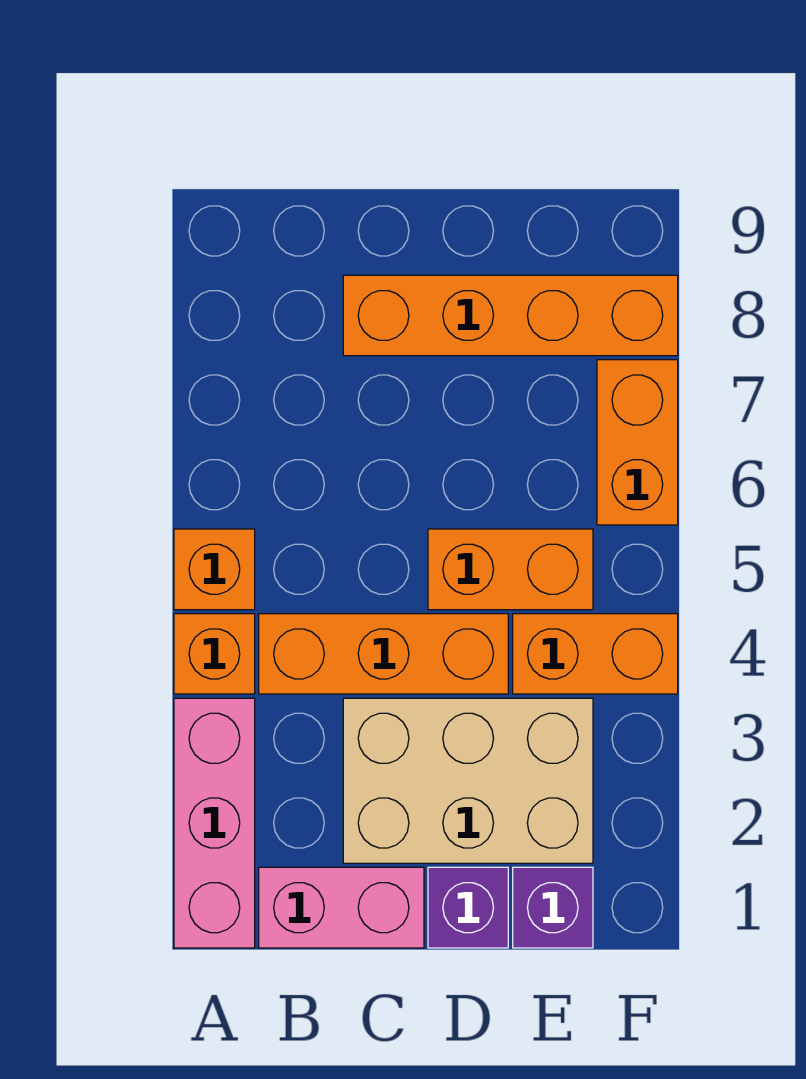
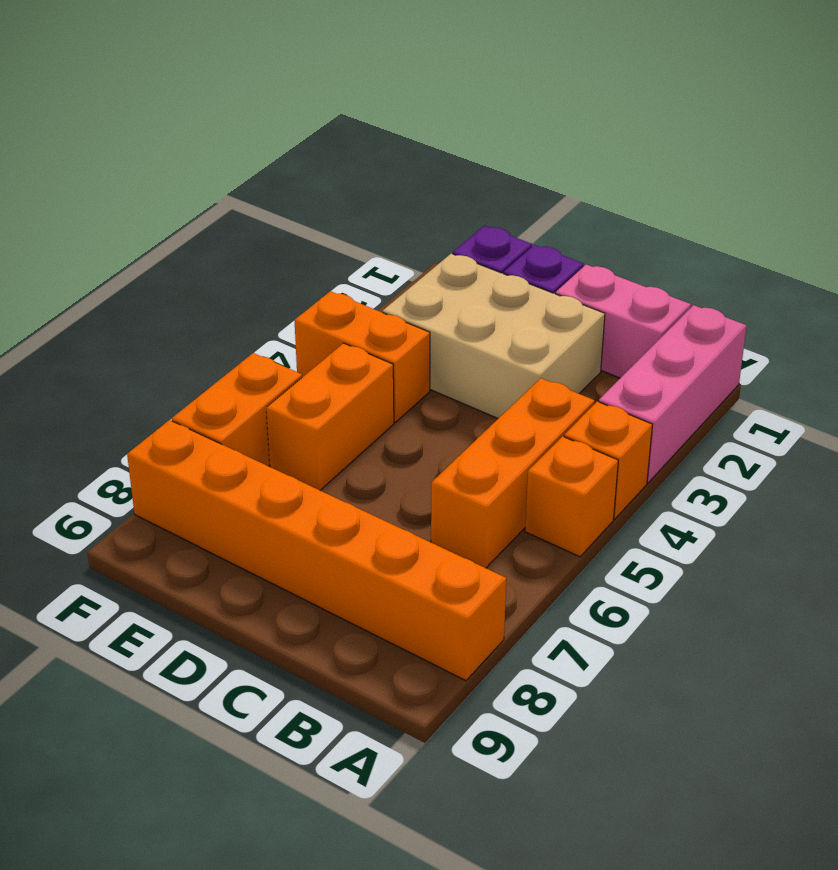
orange brick B4:D4 level 1 -> orange brick B4:B6 level 1
orange brick C8:F8 level 1 -> orange brick A8:F8 level 1
orange brick D5:E5 level 1 -> orange brick E5:E6 level 1

